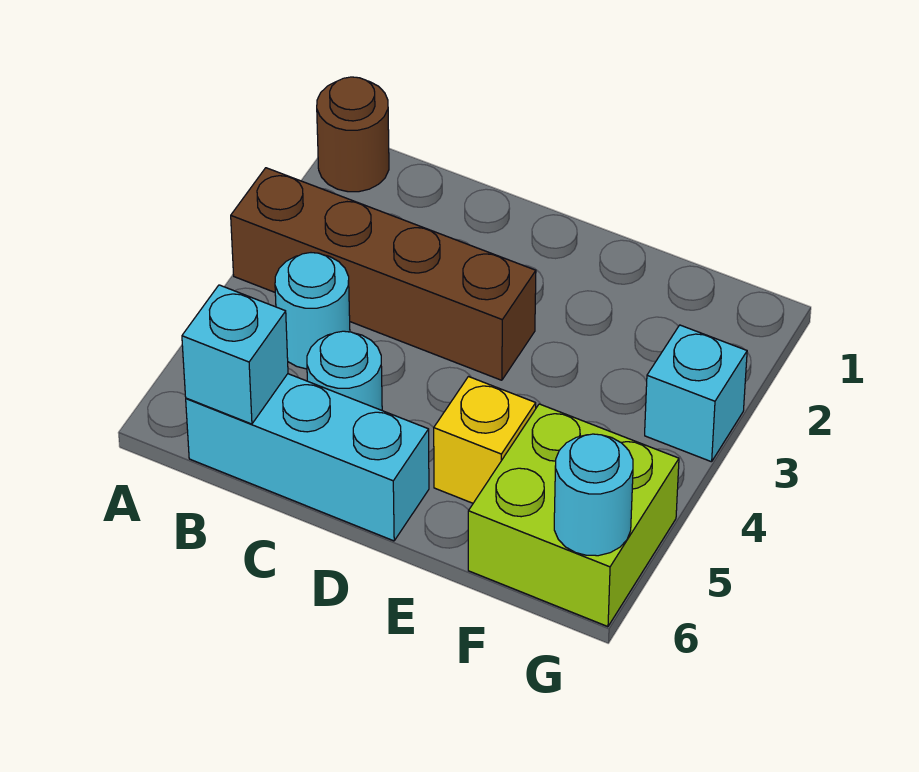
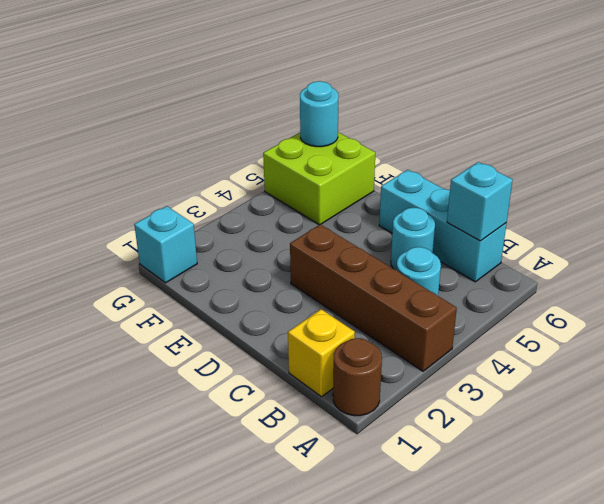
yellow brick E5 level 1 -> yellow brick B1 level 1
cyan brick G3 level 1 -> cyan brick G1 level 1

